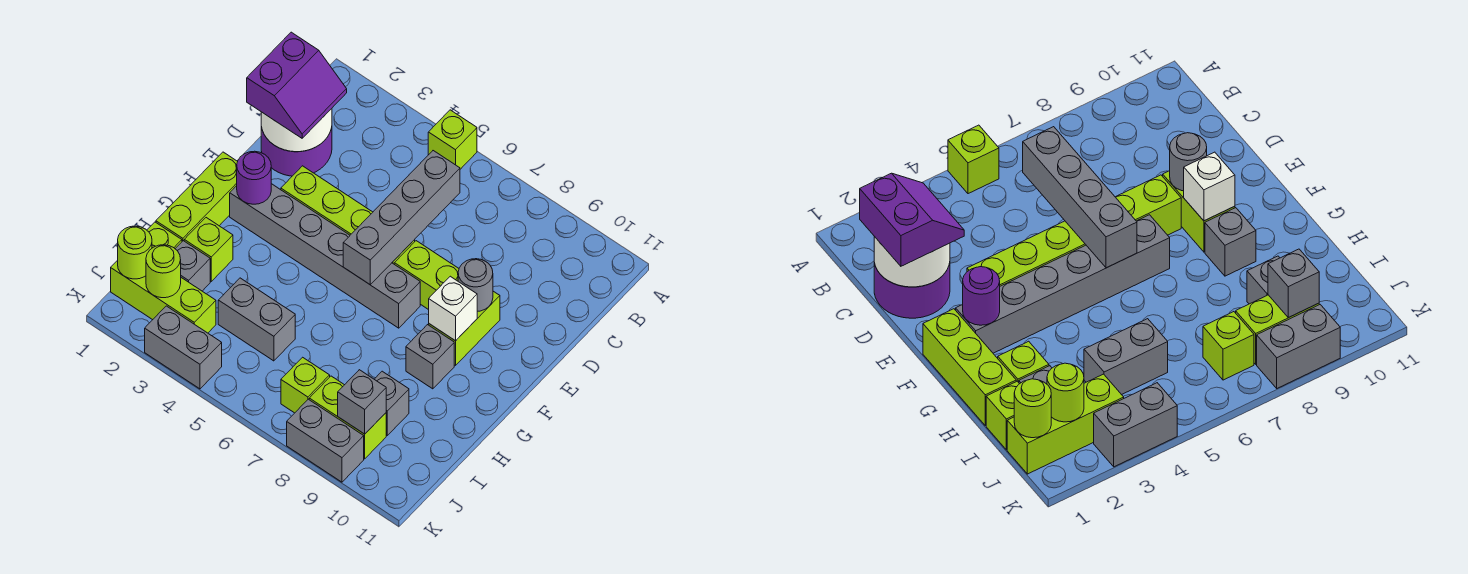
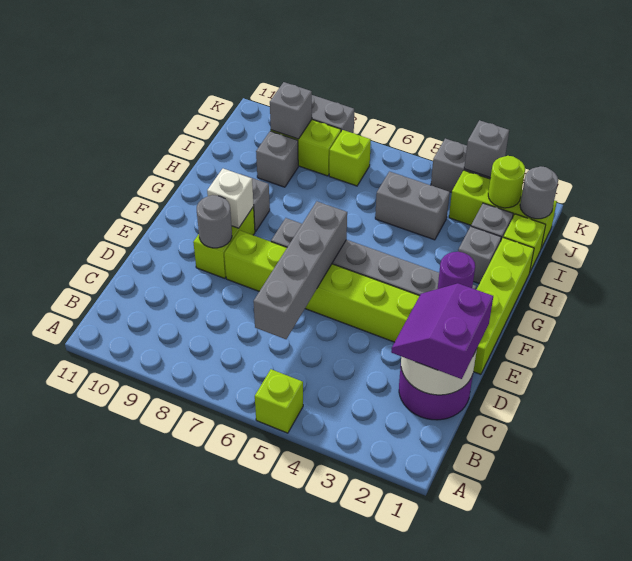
lime brick F1:H1 level 1 -> lime brick E1:H1 level 1
lime brick H2 level 1 -> grey brick H2 level 1
lime round brick J1 level 2 -> grey round brick J1 level 2
none -> grey brick K3 level 2

